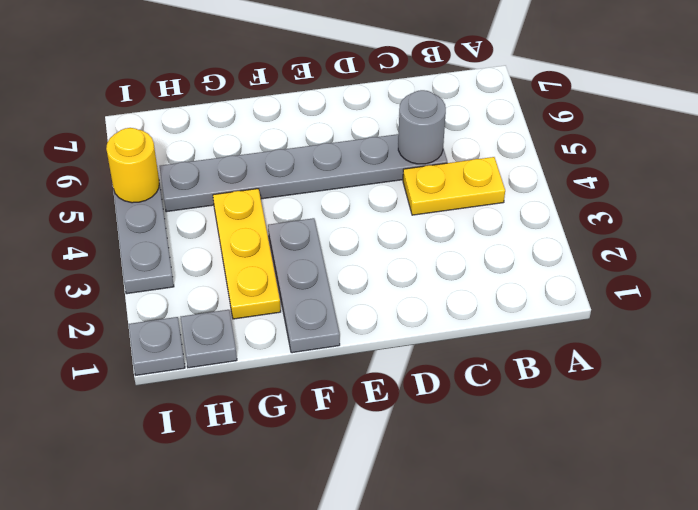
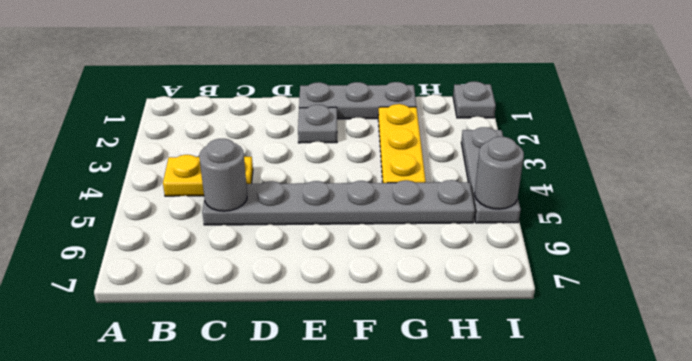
grey plate F1:F3 level 1 -> grey plate E1:G1 level 1
grey plate H1 level 1 -> grey plate E2 level 1
yellow round brick I5 level 2 -> grey round brick I5 level 2

